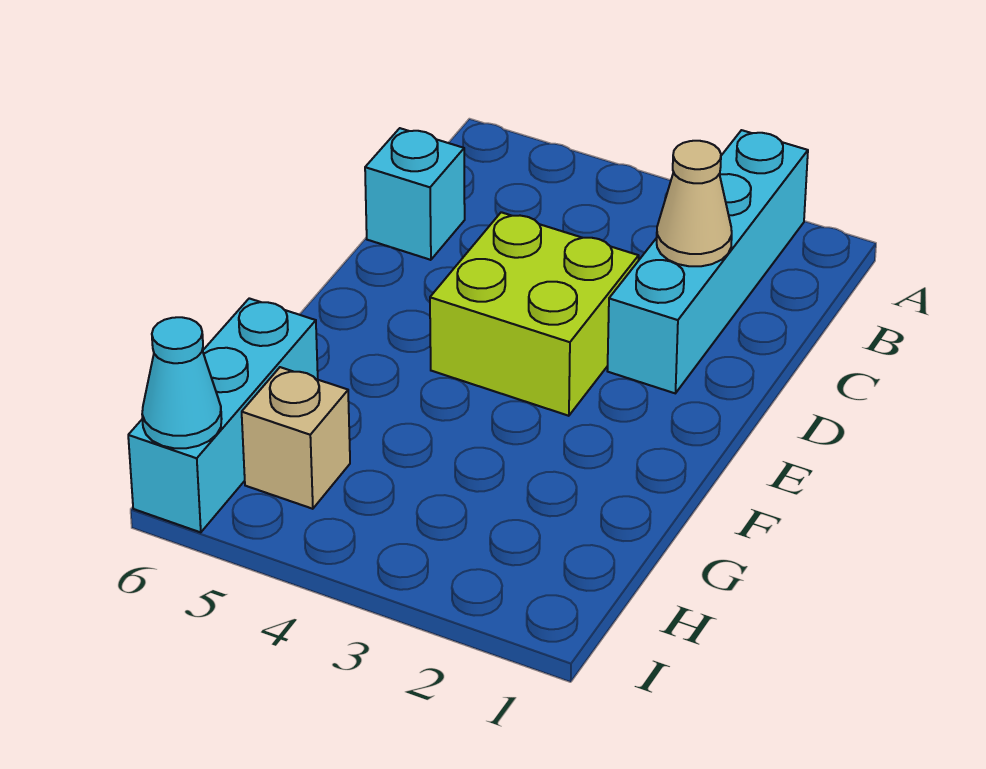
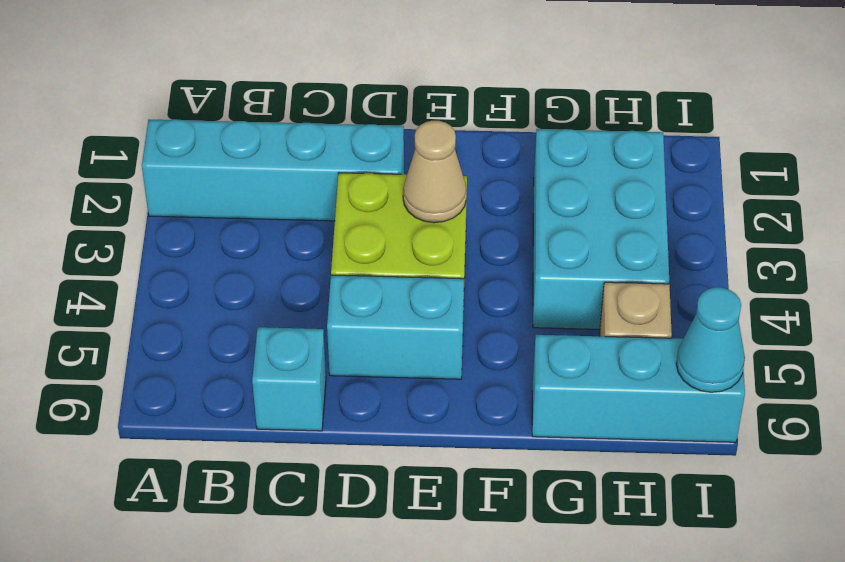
tan cone C2 level 2 -> tan cone E3 level 2
none -> cyan brick D5:E5 level 1
none -> cyan brick G2:H4 level 1

